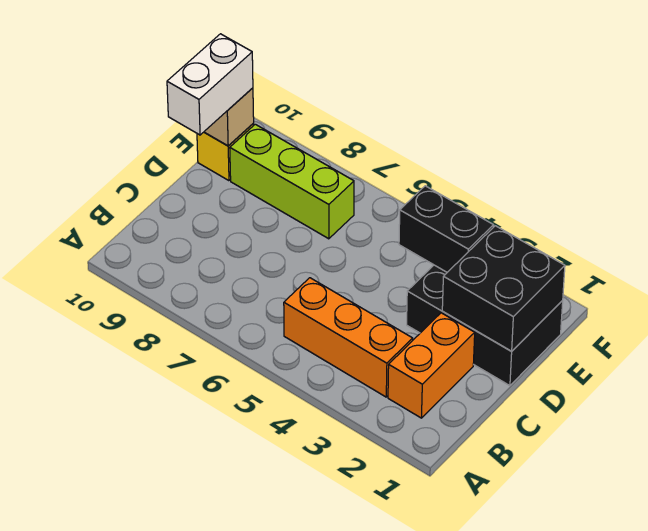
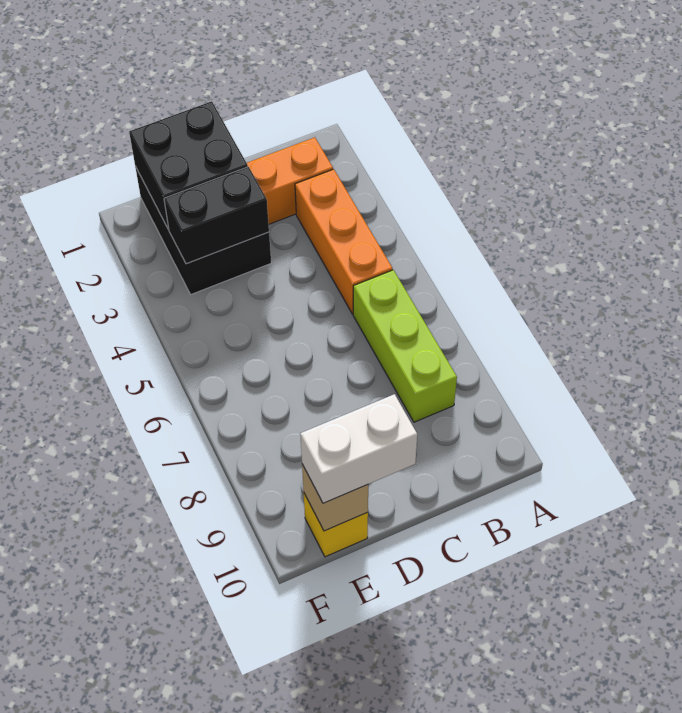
black brick E3:E4 level 2 -> black brick D3:E3 level 2
lime brick E7:E9 level 1 -> lime brick B6:B8 level 1

